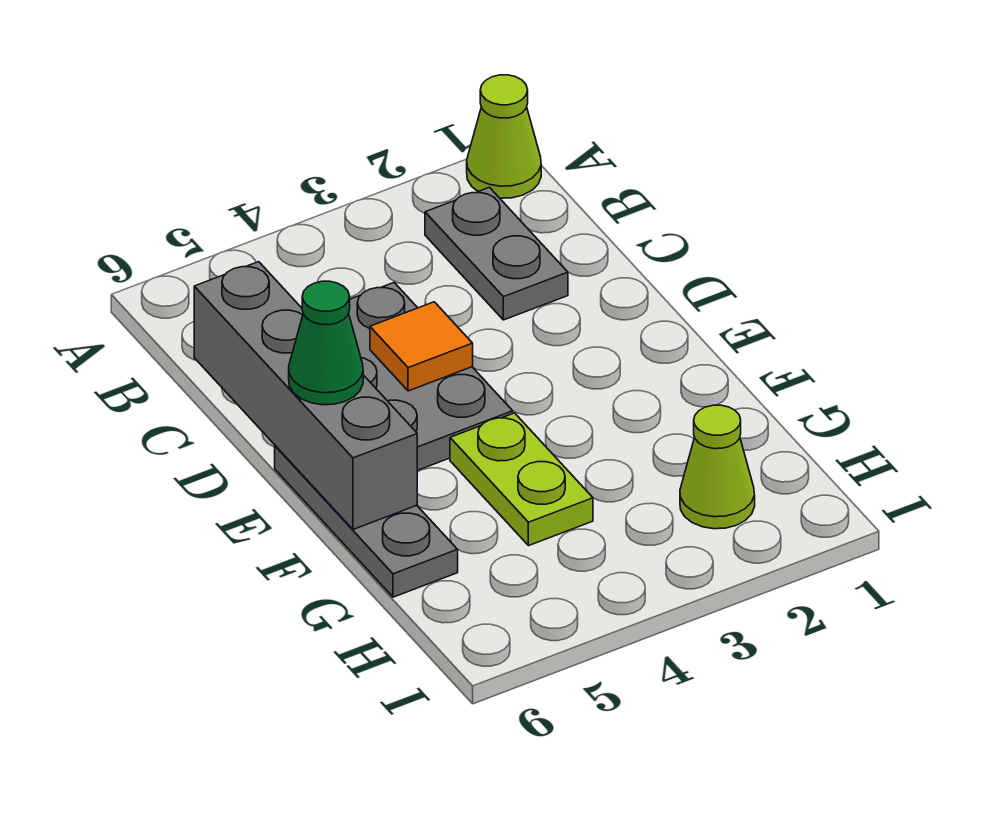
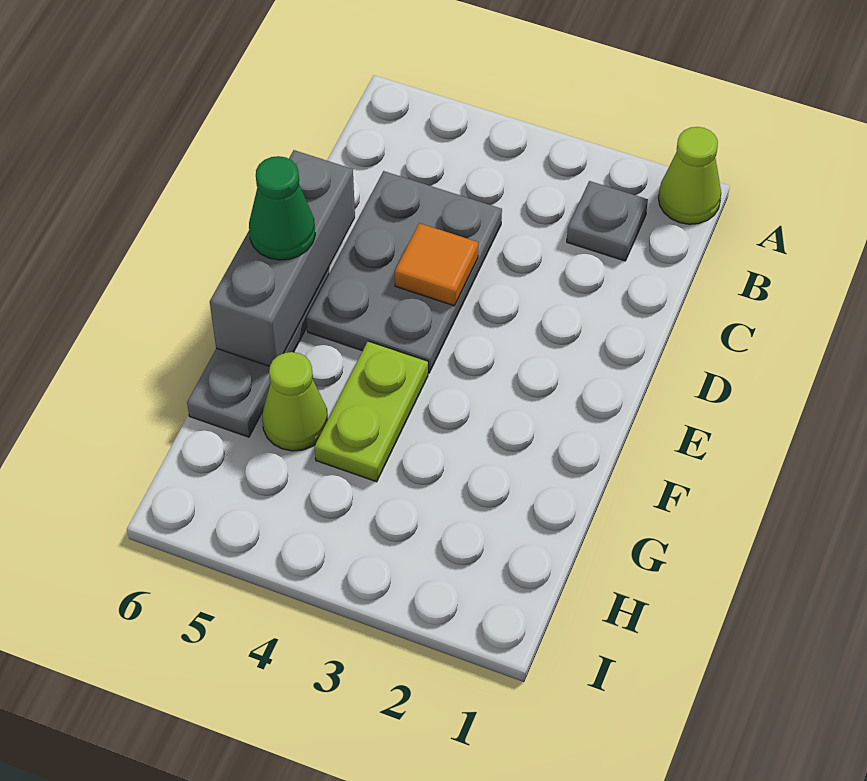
grey plate B2:C2 level 1 -> grey plate B2 level 1
grey brick C6:F6 level 2 -> grey brick D6:F6 level 2
lime cone H2 level 1 -> lime cone G5 level 1

